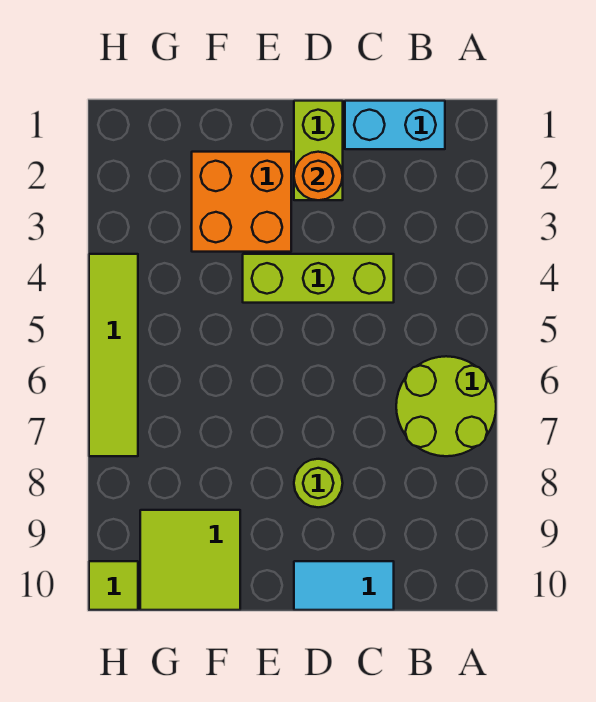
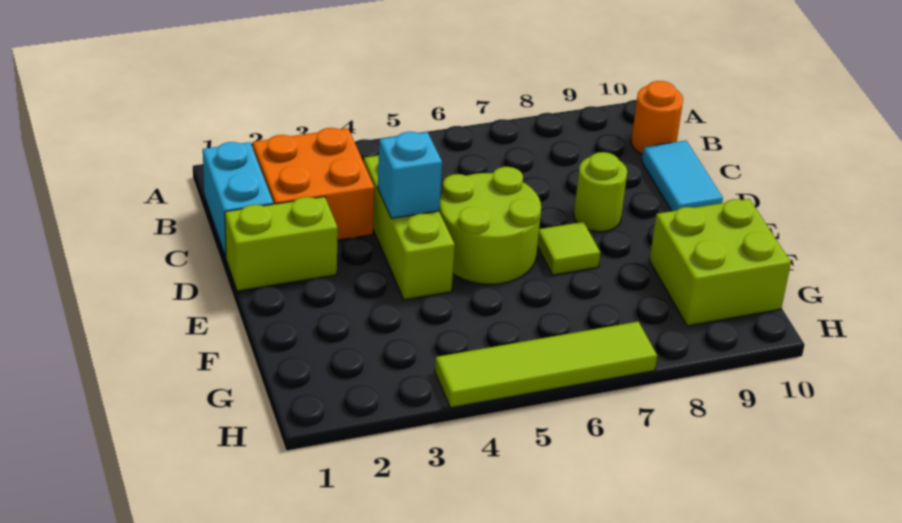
lime round brick A6:B7 level 1 -> lime round brick D5:E6 level 1
orange round brick D2 level 2 -> orange round brick B10 level 1
none -> cyan brick D4 level 2
orange brick E2:F3 level 1 -> orange brick B2:C3 level 1
lime tile F9:G10 level 1 -> lime brick F9:G10 level 1
lime tile H10 level 1 -> lime tile E7 level 1

